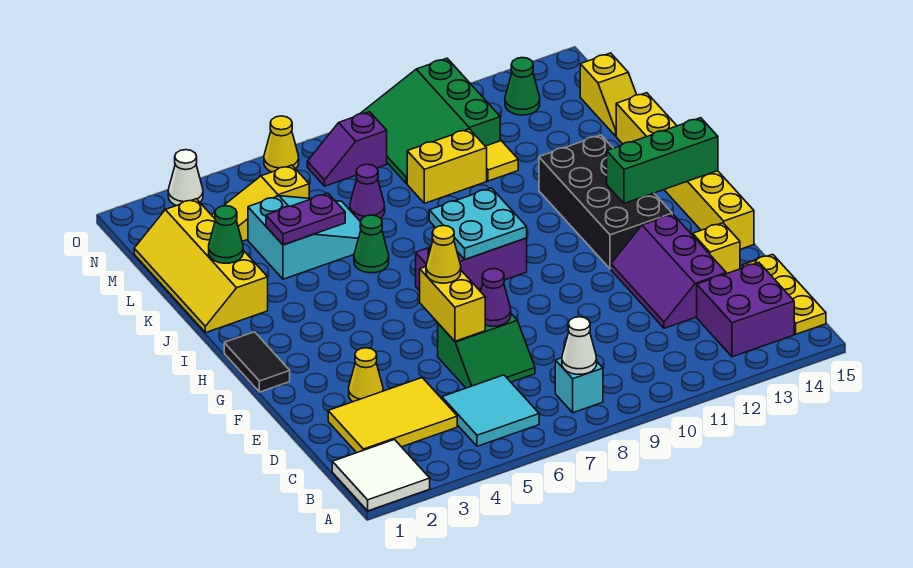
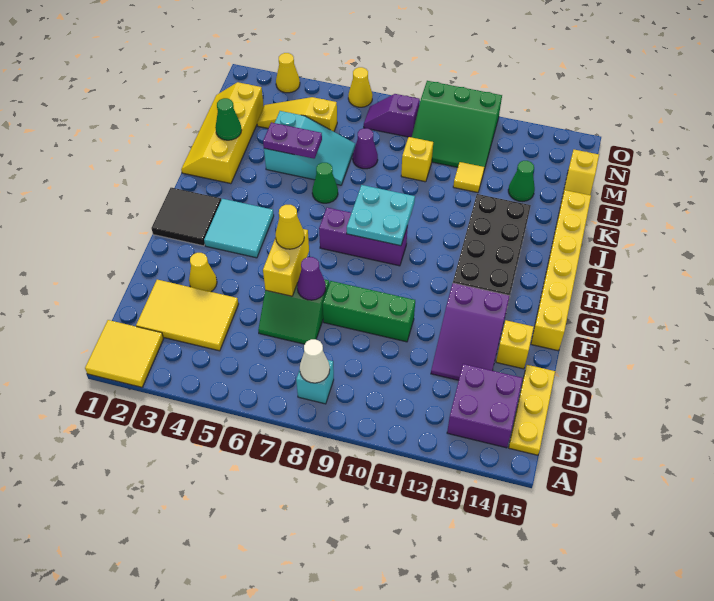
white tile A1:B2 level 1 -> yellow tile A1:B2 level 1
cyan tile B5:C6 level 1 -> cyan tile G3:H4 level 1
purple slope D12:F13 level 1 top 13 -> purple slope D12:F13 level 1 top F
black tile G1:H1 level 1 -> black tile G1:H2 level 1
green brick H13:H15 level 2 -> green brick E8:E10 level 1
yellow brick L9:L10 level 1 -> yellow brick L9 level 1
green slope M9:O11 level 1 top 11 -> green slope M9:O11 level 1 top O
green cone N13 level 1 -> green cone L13 level 1
white cone O3 level 1 -> yellow cone O3 level 1

